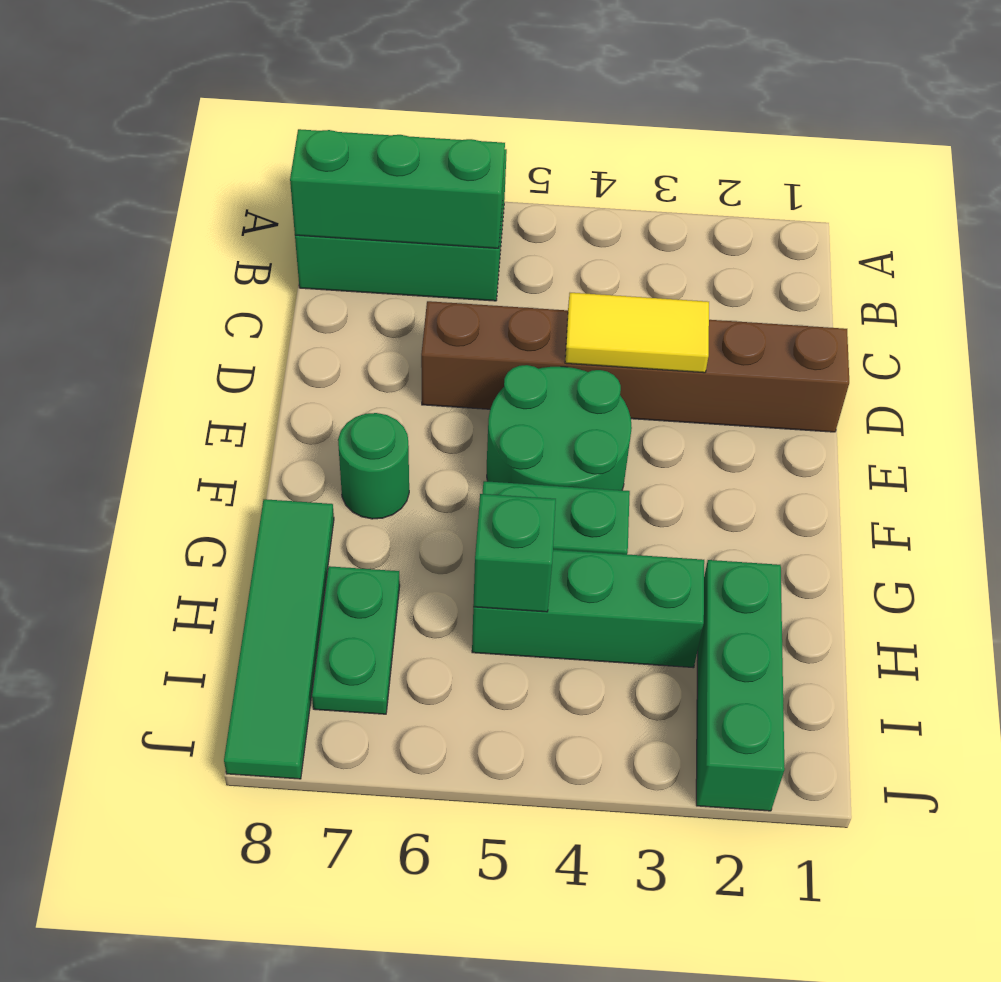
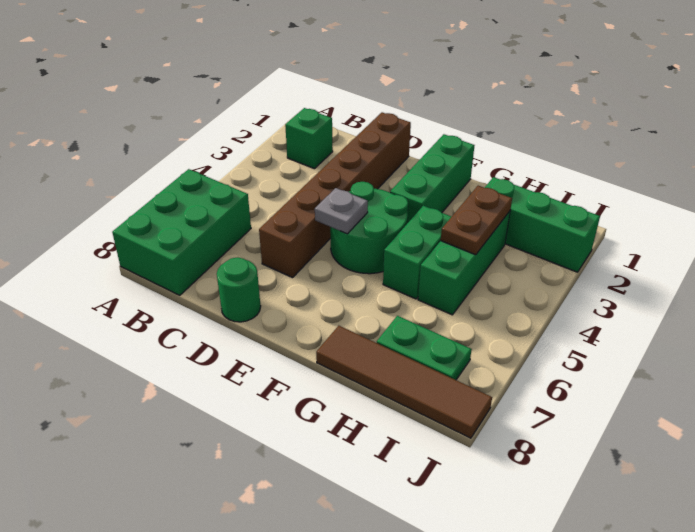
green brick B6:B8 level 2 -> green brick F1:F3 level 1
yellow tile D3:D4 level 2 -> none
none -> grey plate E5 level 2
green round brick F7 level 1 -> green round brick D8 level 1
green tile G8:J8 level 1 -> brown tile G8:J8 level 1
none -> brown plate H3:H4 level 2
green brick H5 level 2 -> green brick B2 level 1

